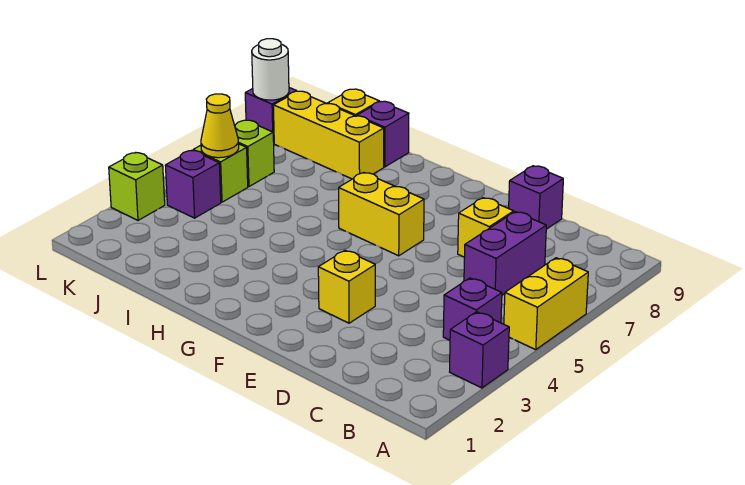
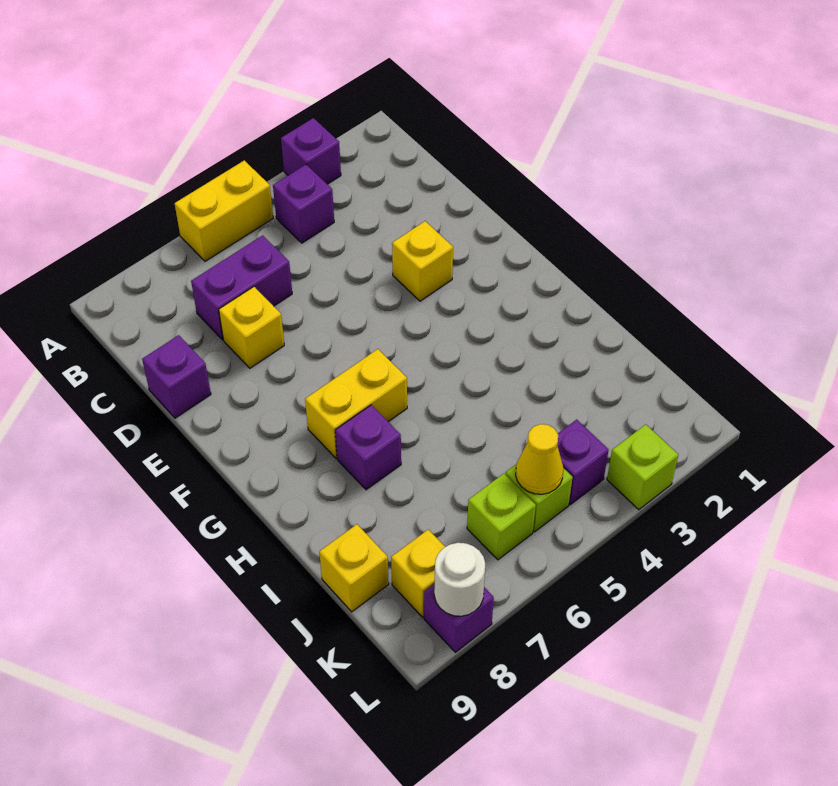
yellow brick F6:G6 level 1 -> yellow brick G6:G7 level 1
yellow brick I8:K8 level 1 -> yellow brick K8 level 1
purple brick I9 level 1 -> purple brick H7 level 1

